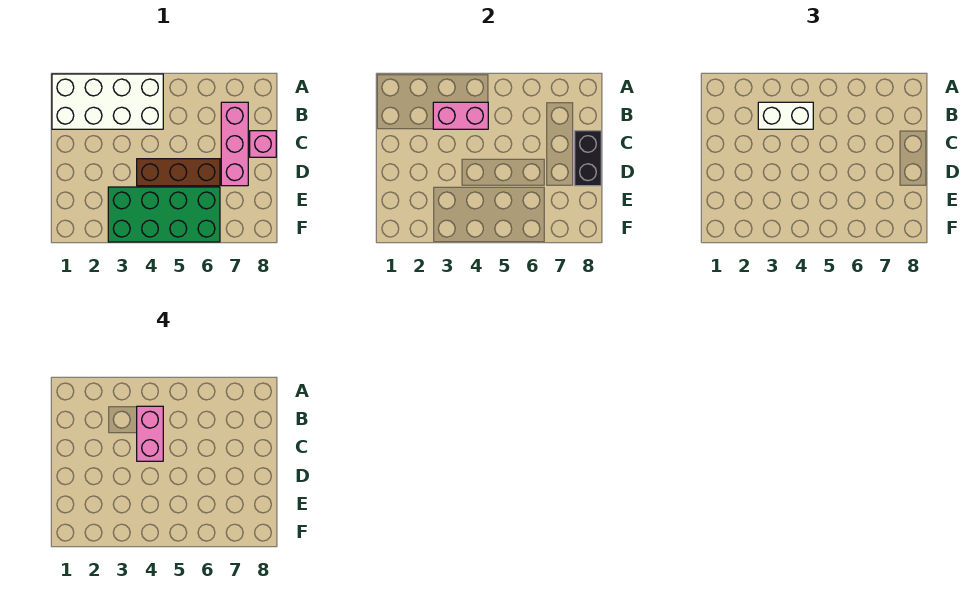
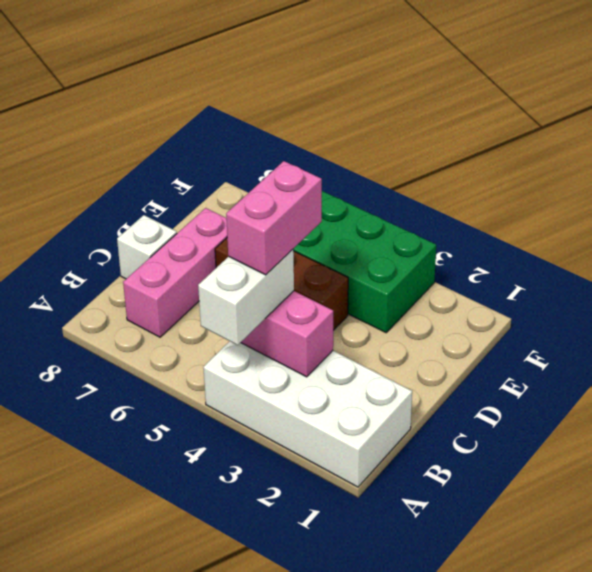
white brick B3:B4 level 3 -> white brick A4:B4 level 3
pink brick C8 level 1 -> white brick C8 level 1
black brick C8:D8 level 2 -> none

